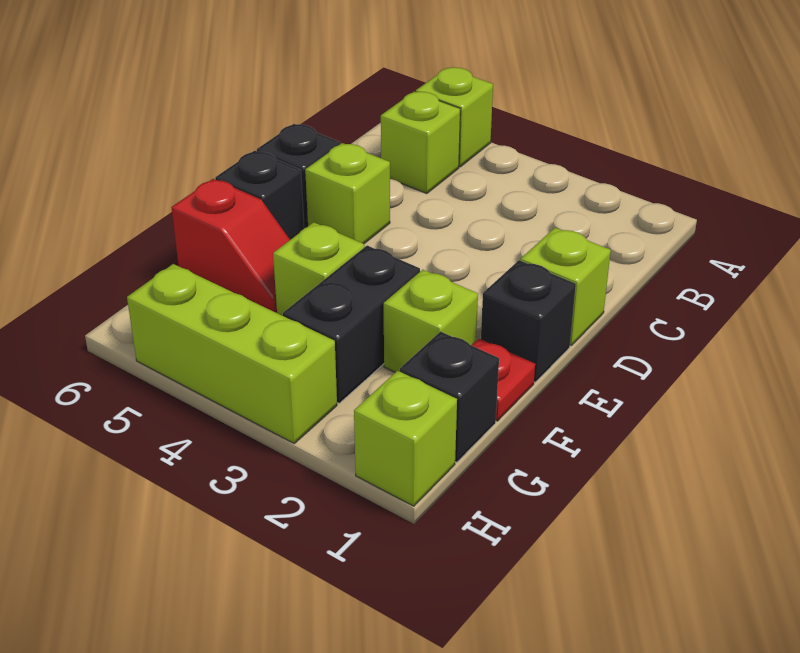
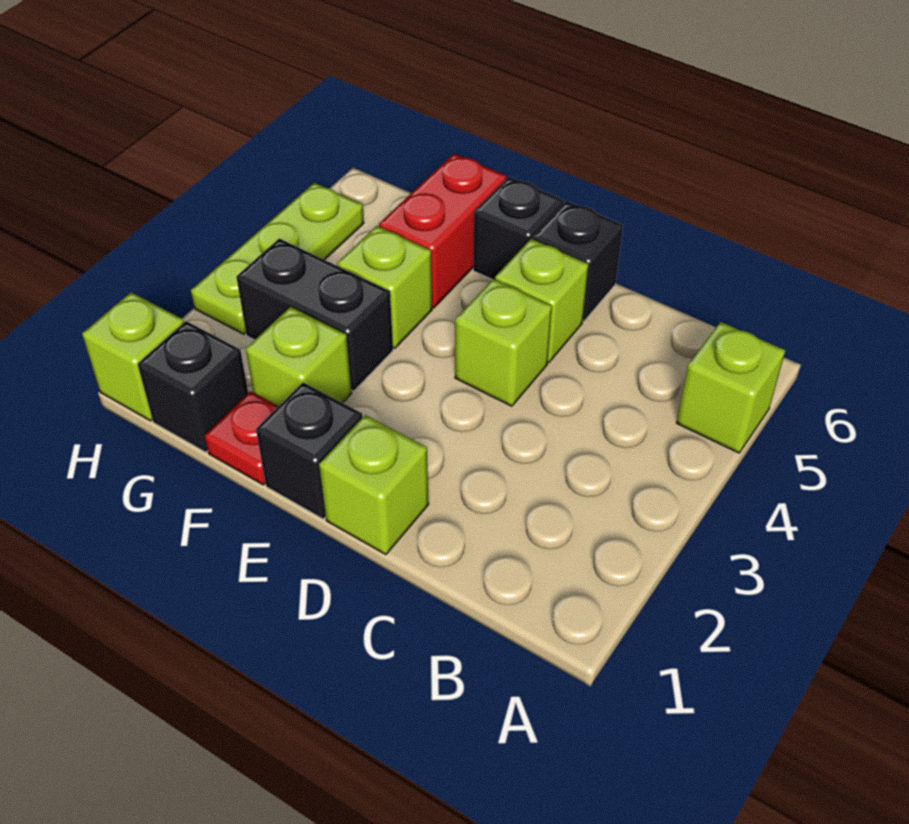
lime brick B5 level 1 -> lime brick D4 level 1
red slope F5:F6 level 1 top 6 -> red brick F5:F6 level 1
lime brick H3:H5 level 1 -> lime plate H3:H5 level 1

